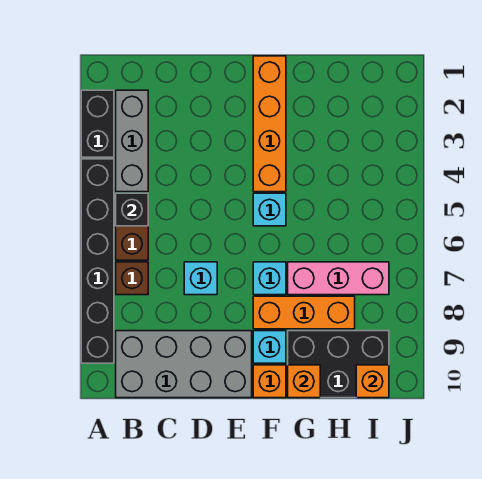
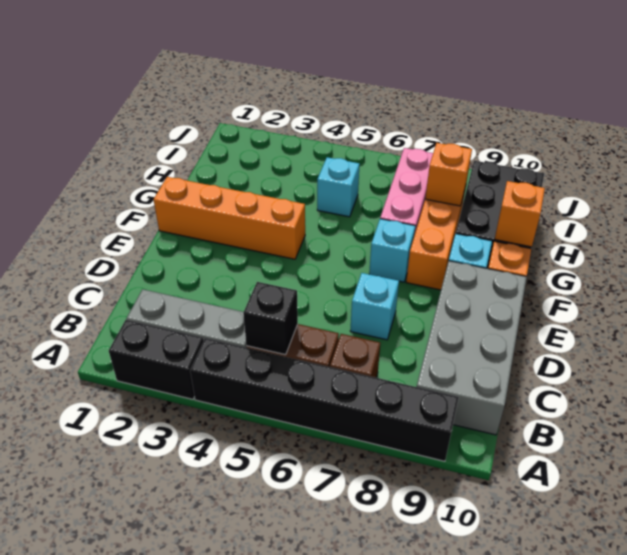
cyan brick F5 level 1 -> cyan brick H5 level 1
orange brick I10 level 2 -> orange brick H8 level 2

